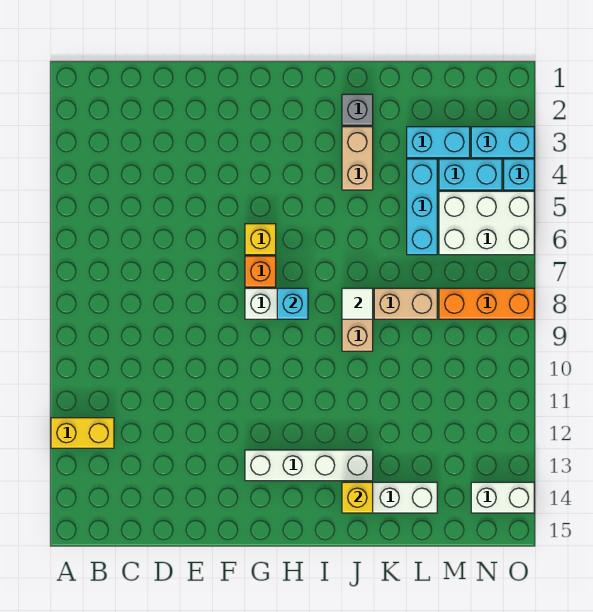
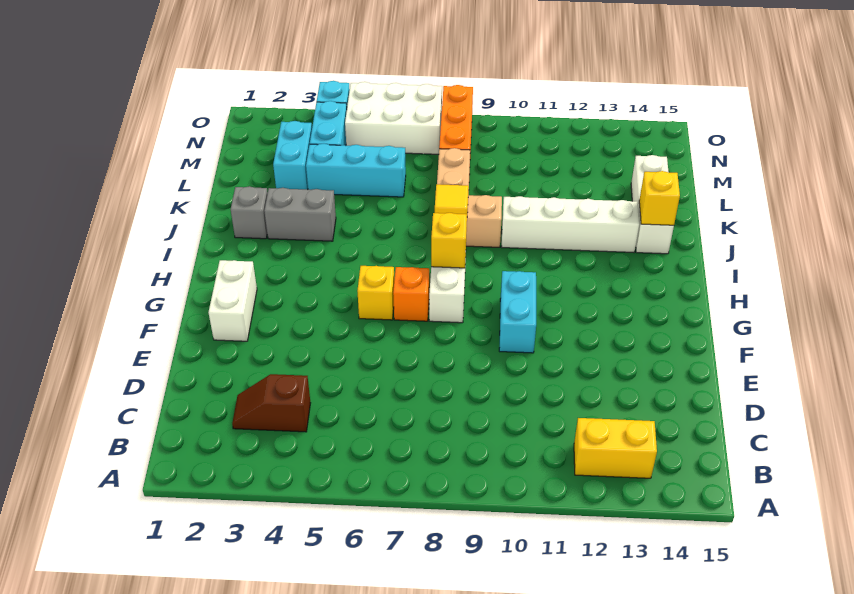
yellow brick A12:B12 level 1 -> yellow brick B12:B13 level 1
none -> brown slope C3:C4 level 1 top 4
white brick G13:J13 level 1 -> white brick J10:J13 level 1
cyan brick H8 level 2 -> yellow brick H8 level 2
tan brick J3:J4 level 1 -> grey brick J3:J4 level 1
white tile J8 level 2 -> yellow tile J8 level 2
white brick M5:O6 level 1 -> white brick N5:O7 level 1
cyan brick N3:O3 level 1 -> cyan brick F10:G10 level 1
white brick N14:O14 level 1 -> white brick F2:G2 level 1

